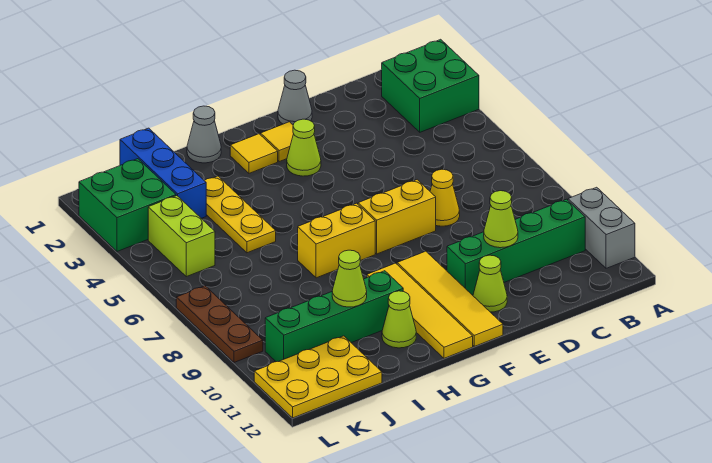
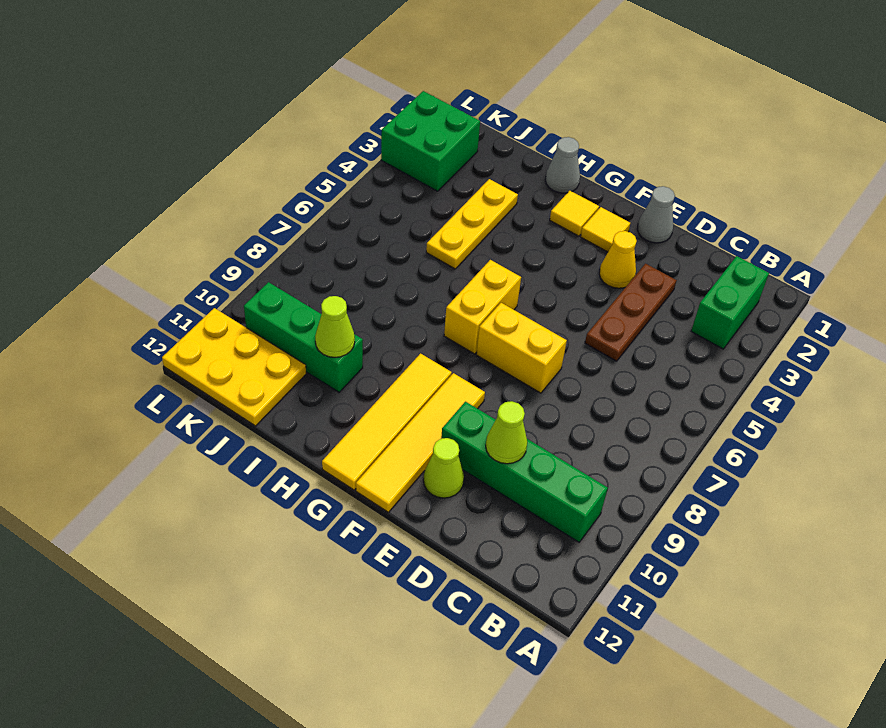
green brick A2:B3 level 1 -> green brick B2:B3 level 1
grey brick A10:A11 level 1 -> none
yellow cone D7 level 1 -> yellow cone E3 level 1
lime cone F3 level 1 -> none
yellow brick G7:H7 level 1 -> yellow brick G6:G7 level 1
green brick H10:K10 level 1 -> green brick I10:K10 level 1
lime cone H11 level 1 -> none
blue brick J1:J3 level 1 -> none
lime brick K4:K5 level 1 -> none
brown plate L7:L9 level 1 -> brown plate D3:D5 level 1

